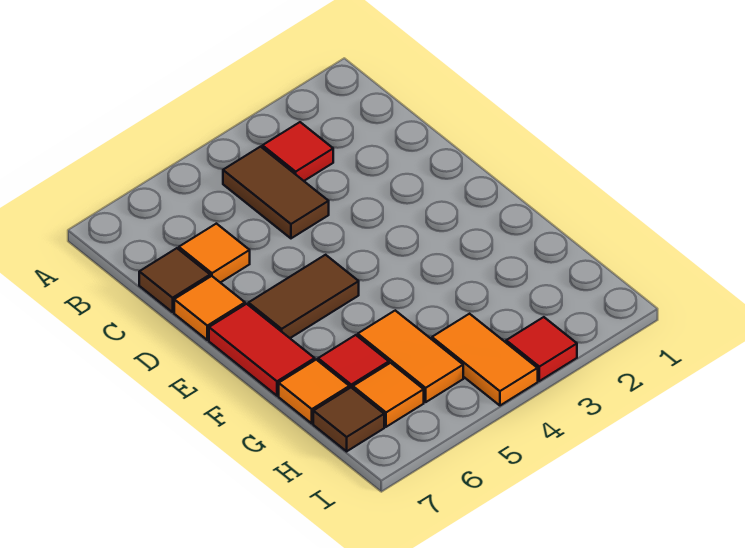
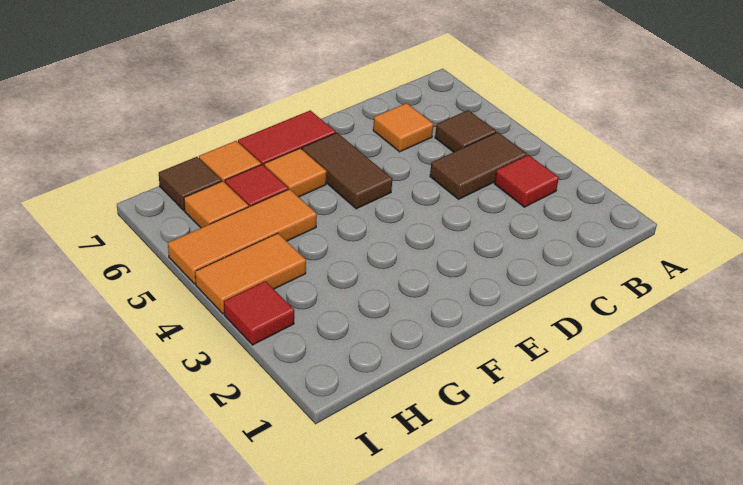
brown tile C7 level 1 -> brown tile B5 level 1
orange tile D7 level 1 -> orange tile F6 level 1
orange tile G5:H5 level 1 -> orange tile G5:I5 level 1

